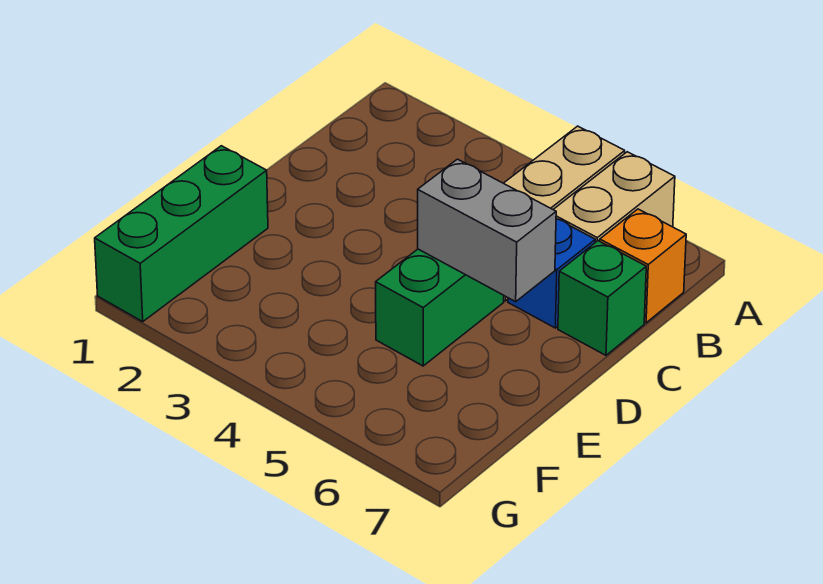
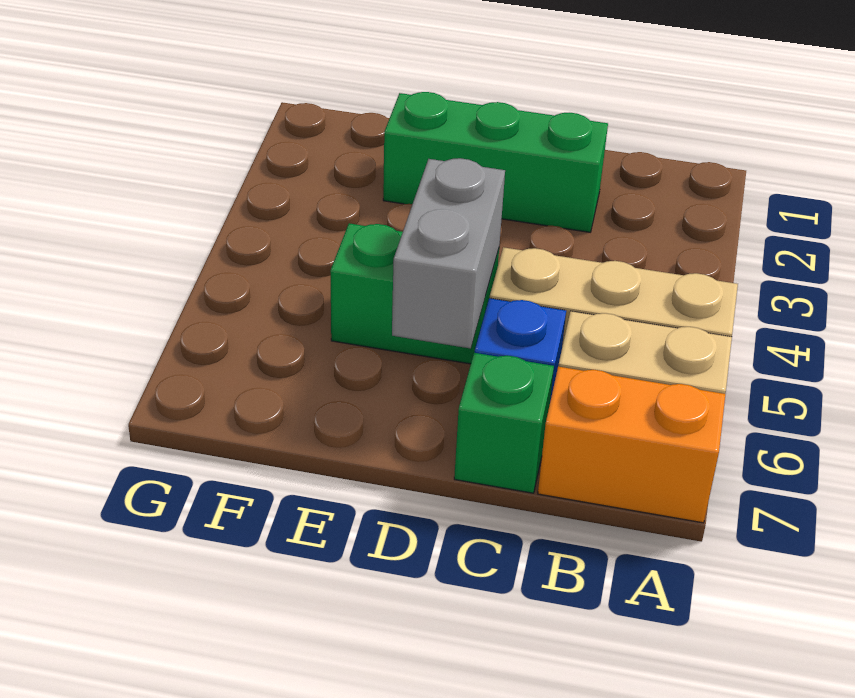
orange brick B7 level 1 -> orange brick A7:B7 level 1
green brick E1:G1 level 1 -> green brick C2:E2 level 1

